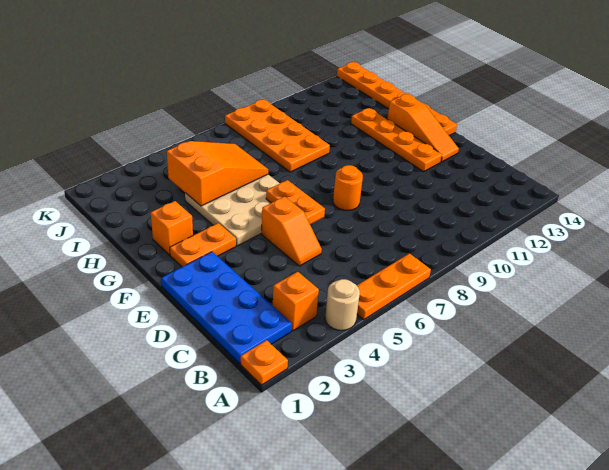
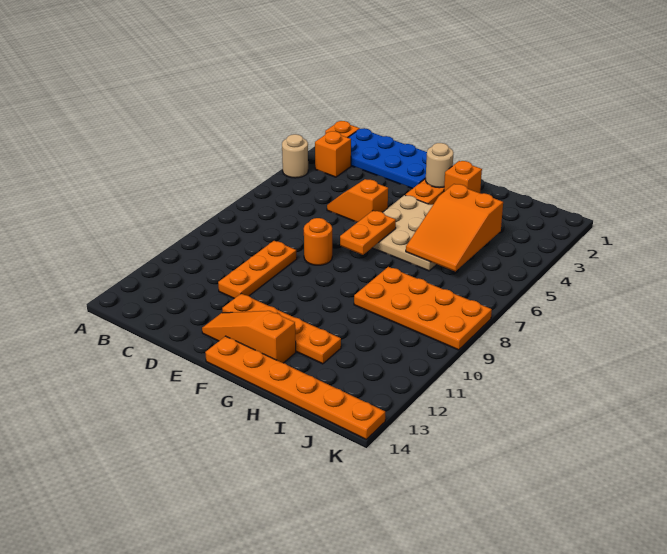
orange plate A5:A7 level 1 -> orange plate D9:D11 level 1
orange plate E6:F6 level 2 -> orange plate F6:F7 level 2
none -> tan round brick F2 level 2

